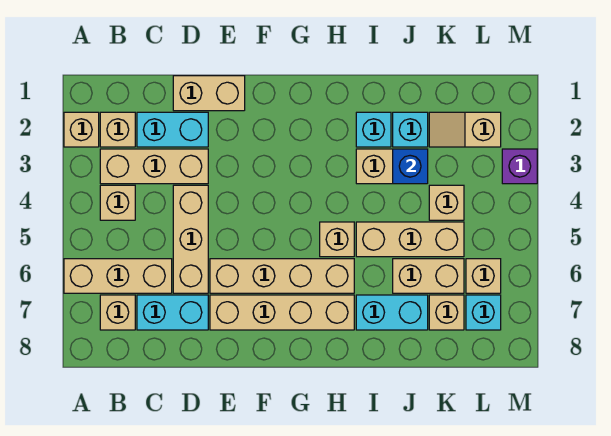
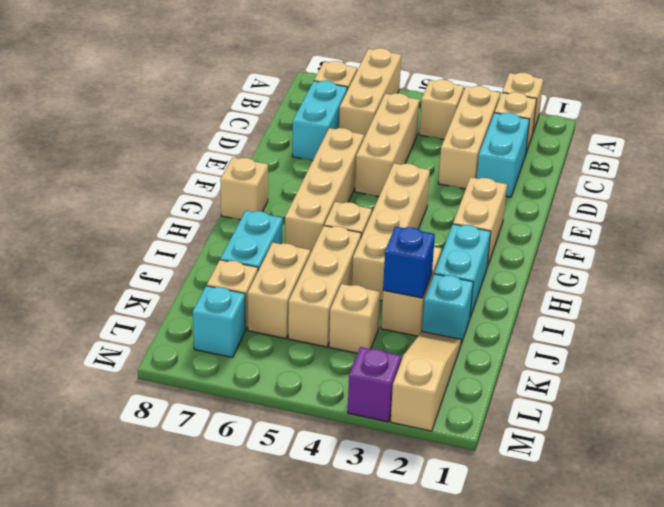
tan brick D1:E1 level 1 -> tan brick F2:G2 level 1
tan brick D4:D6 level 1 -> tan brick C5:E5 level 1
tan brick E7:H7 level 1 -> tan brick F4:I4 level 1
cyan brick I2 level 1 -> cyan brick H2:I2 level 1
tan slope K2:L2 level 1 top L -> tan slope K2:M2 level 1 top M
tan brick L6 level 1 -> tan brick G8 level 1

